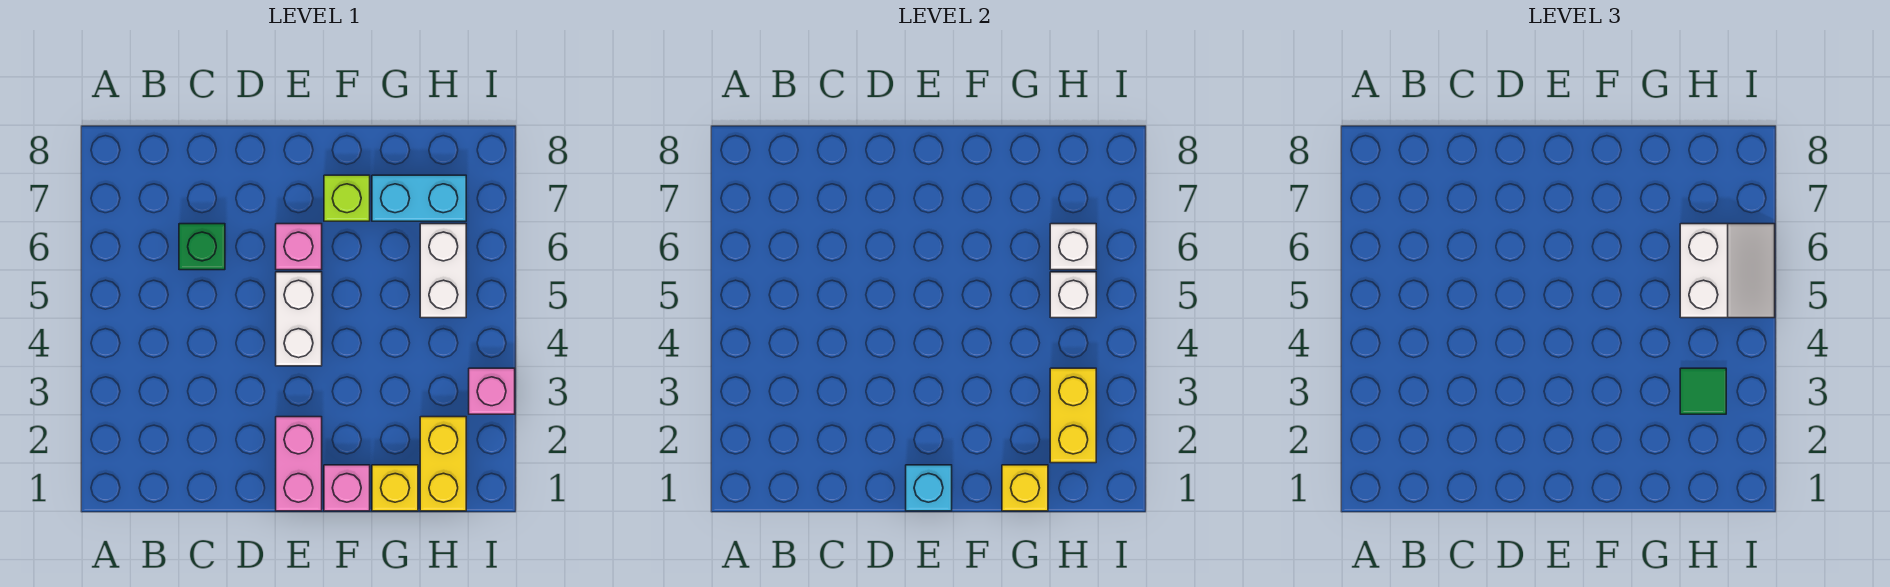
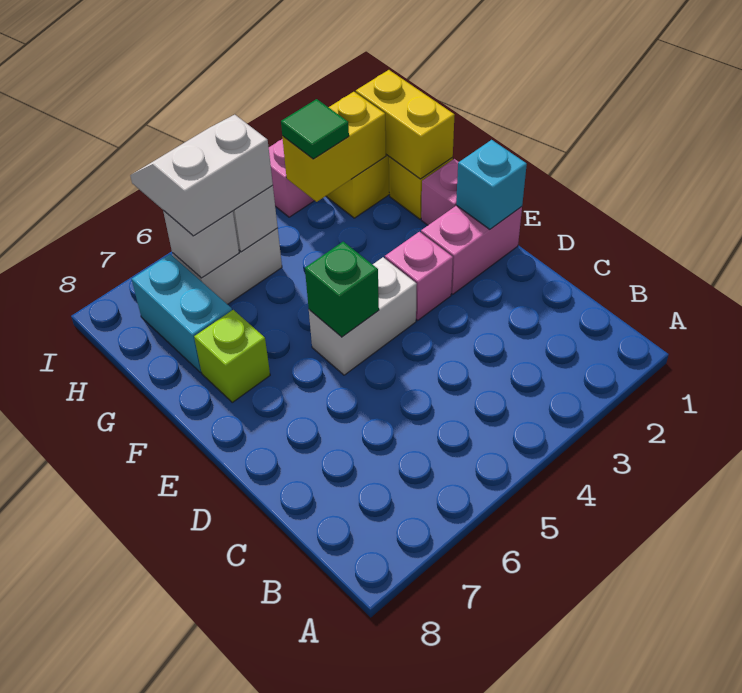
green brick C6 level 1 -> green brick E5 level 2
pink brick E6 level 1 -> pink brick E3 level 1
yellow brick G1 level 2 -> yellow brick G1:H1 level 2

